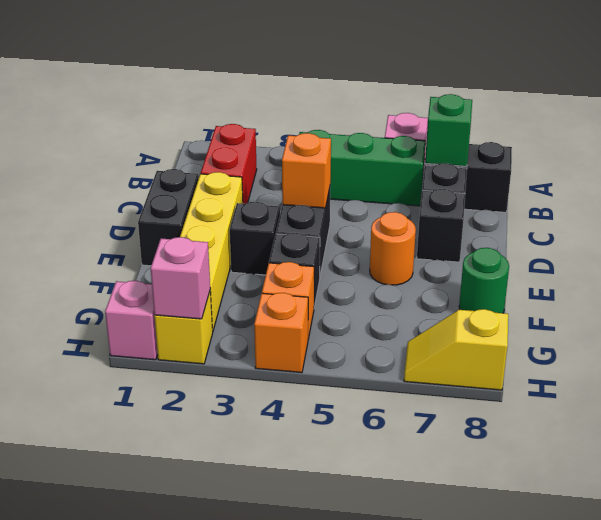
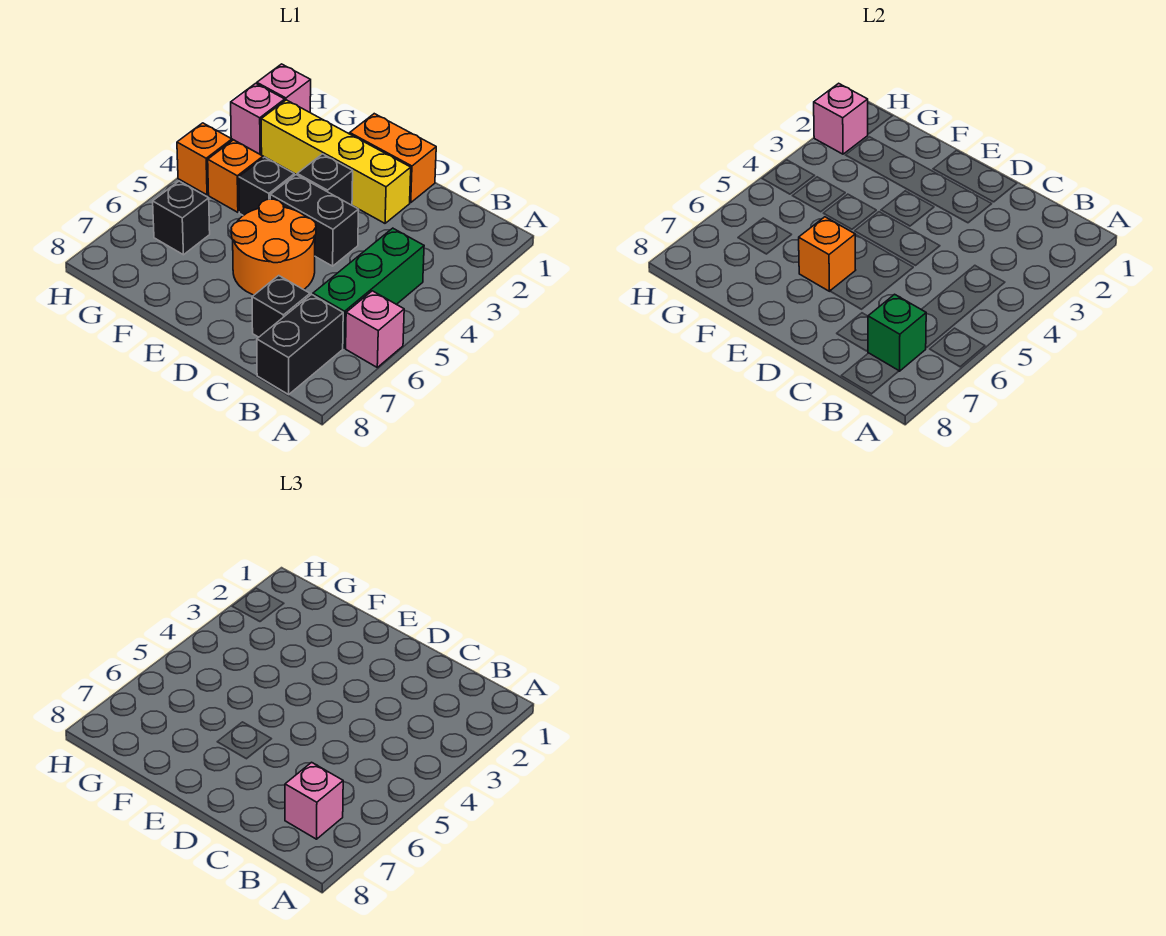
red brick B2:C2 level 1 -> none
none -> pink brick B7 level 3
black brick D1:E1 level 1 -> orange brick D1:E1 level 1
orange brick D4 level 2 -> orange brick E6 level 2
black brick D7 level 1 -> black brick G6 level 1
orange round brick E6 level 1 -> orange round brick D5:E6 level 1
green round brick F8 level 1 -> none
yellow brick H2 level 1 -> pink brick H2 level 1
yellow slope H7:H8 level 1 top 8 -> none

